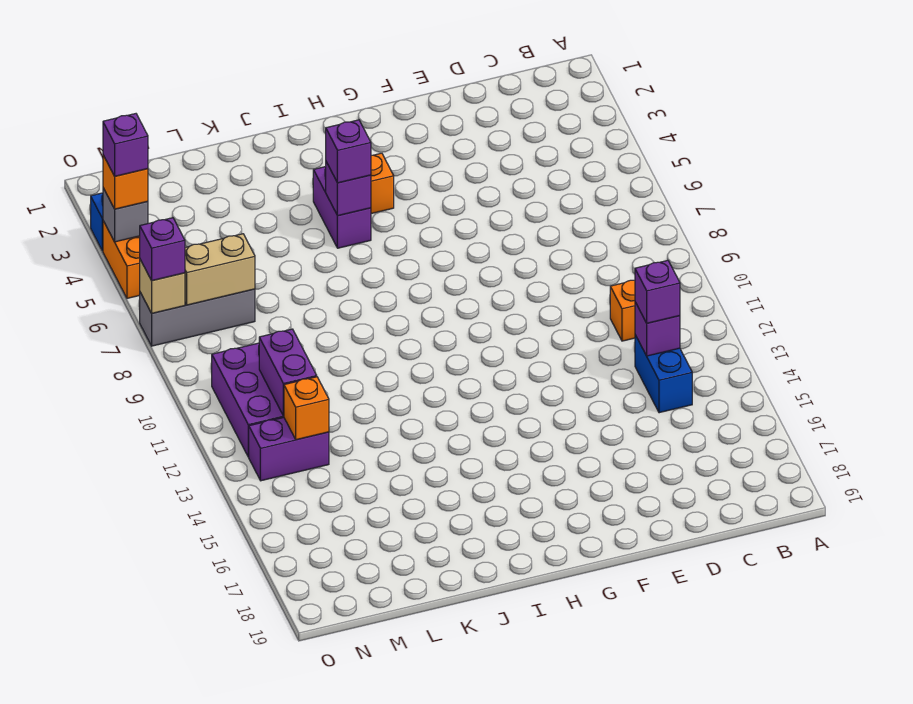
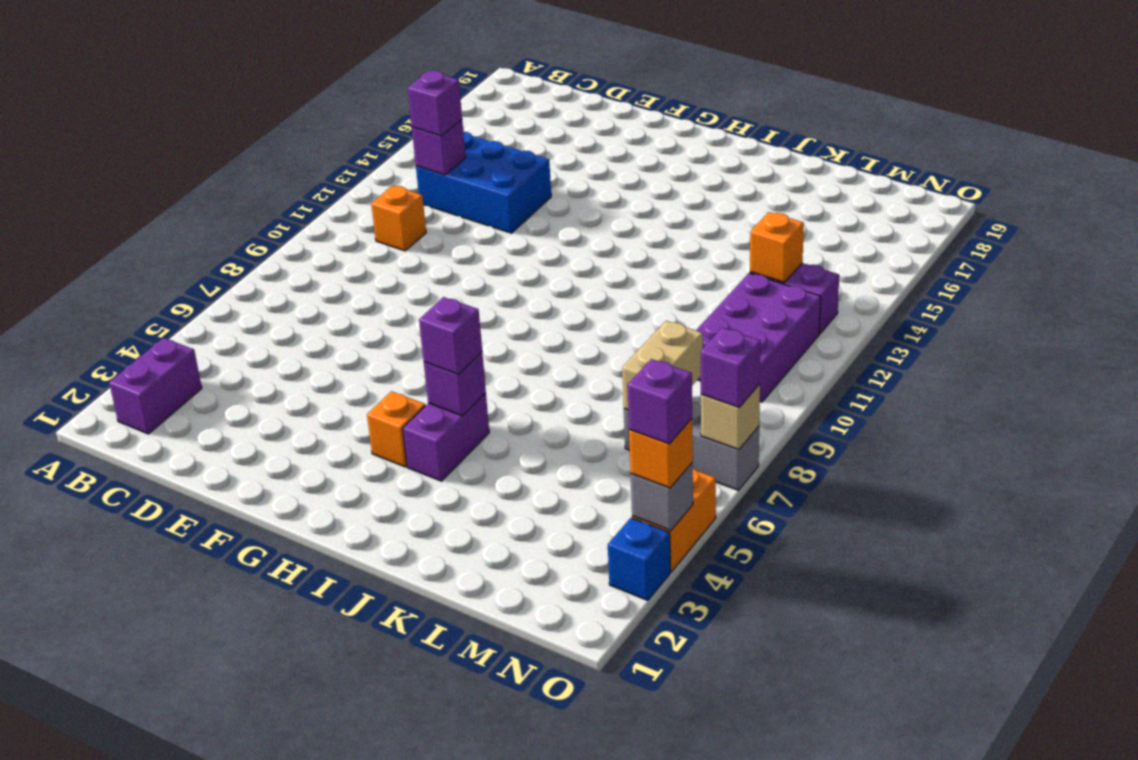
blue brick C13:C14 level 1 -> blue brick C13:E14 level 1
tan brick M7:N7 level 2 -> tan brick M7:M8 level 2
purple brick M11:M12 level 2 -> purple brick B2:B3 level 1

